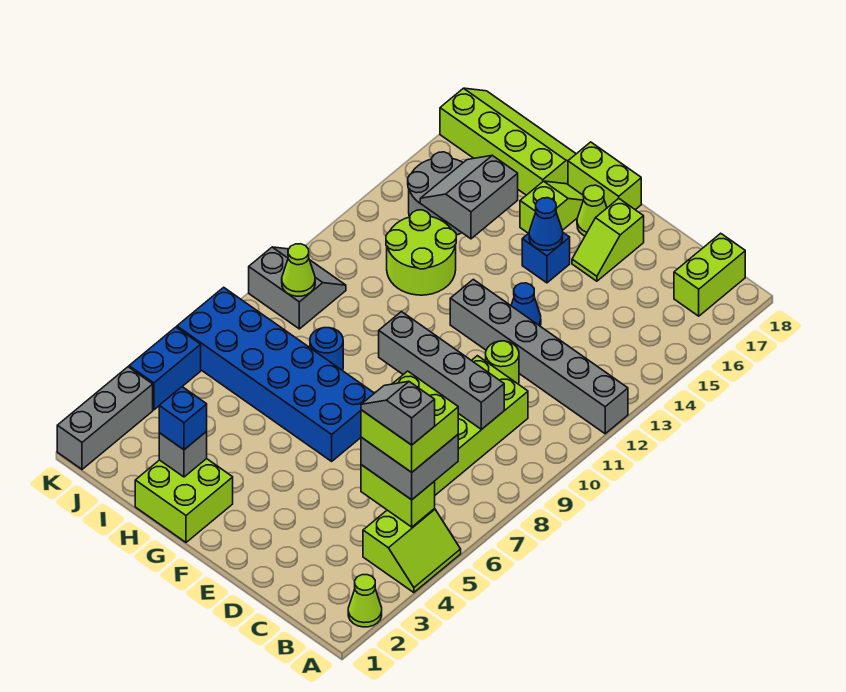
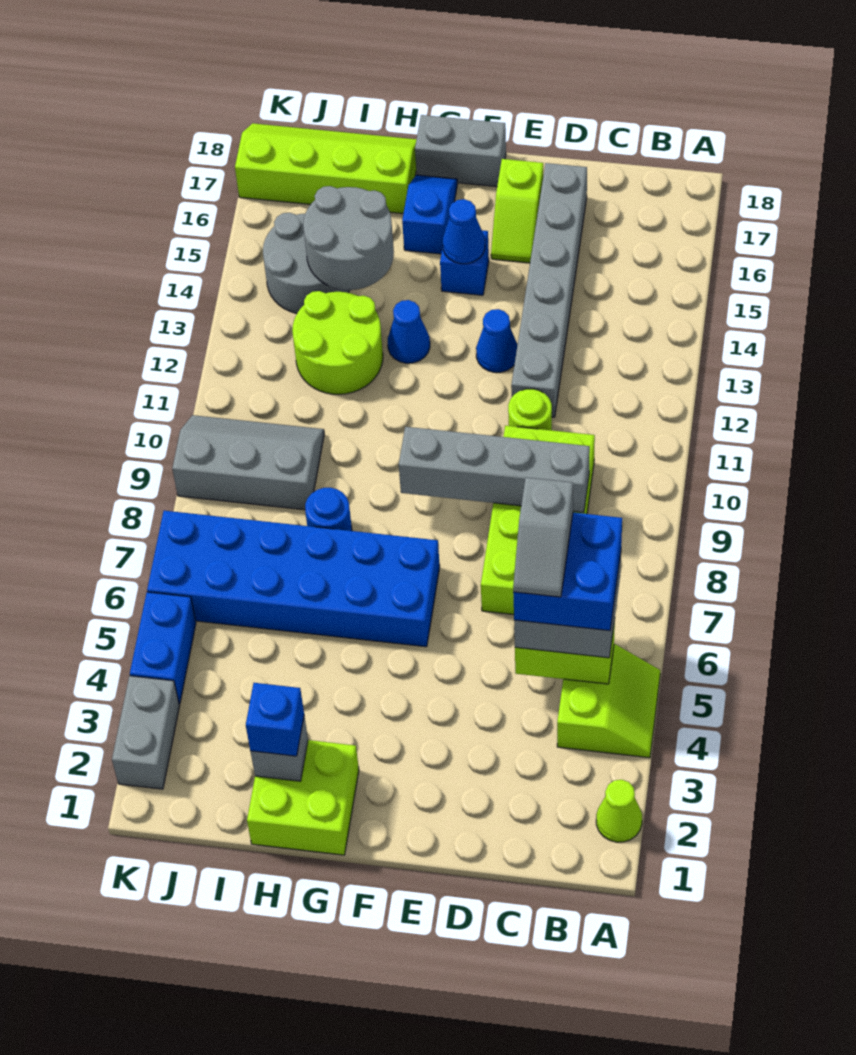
grey brick A12:F12 level 1 -> grey brick D12:D17 level 1
lime brick B5:C6 level 4 -> blue brick B5:C6 level 4
grey slope B5:C5 level 5 top B -> grey slope C5:C6 level 5 top 6
lime brick B17:B18 level 1 -> none
lime cone F17 level 1 -> none
lime brick F18:G18 level 1 -> grey brick F18:G18 level 1
none -> blue cone G13 level 1
lime slope G16:G17 level 1 top 16 -> blue slope G16:G17 level 1 top 16
grey slope H14:I15 level 2 top H -> grey round brick H14:I15 level 2
grey slope J9:K10 level 1 top 9 -> grey slope I9:K10 level 1 top 9
lime cone J9 level 2 -> none
grey brick K1:K3 level 1 -> grey brick K2:K3 level 1

